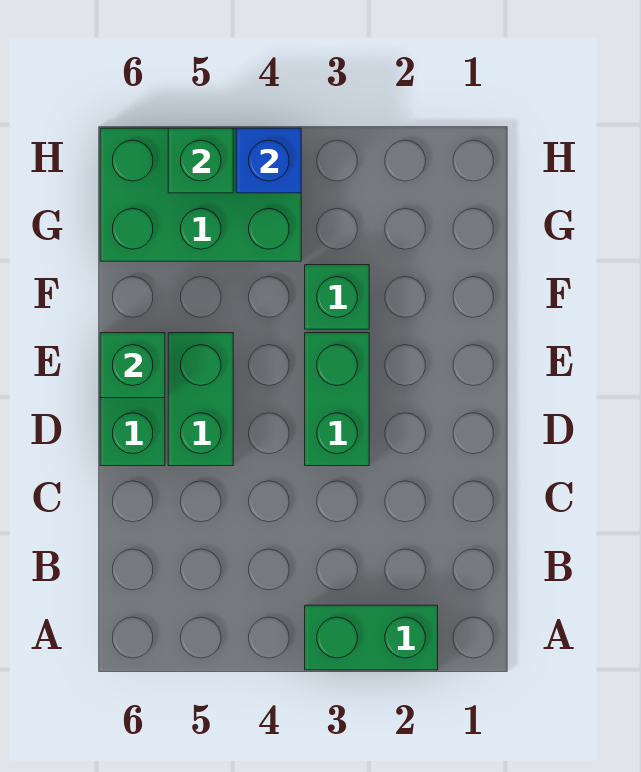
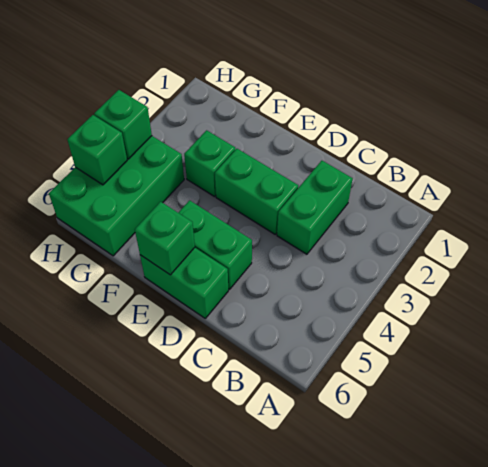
green brick A2:A3 level 1 -> green brick C2:C3 level 1
blue brick H4 level 2 -> green brick H4 level 2

